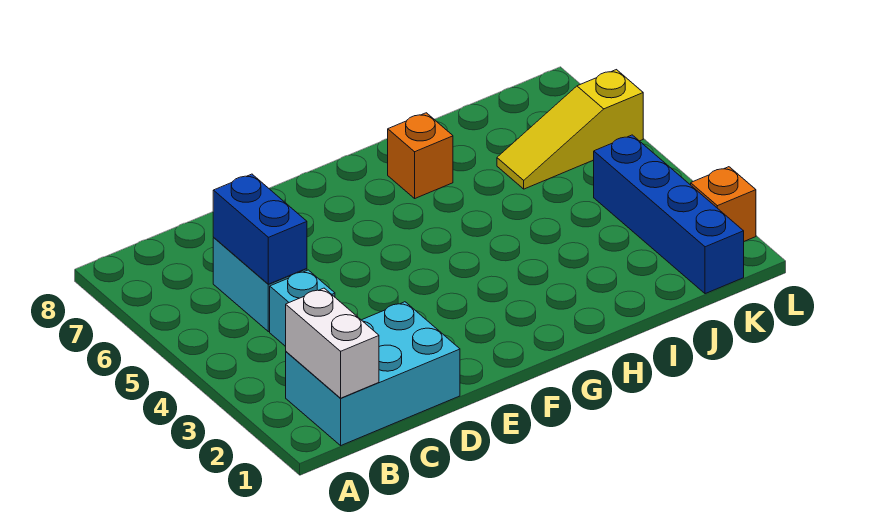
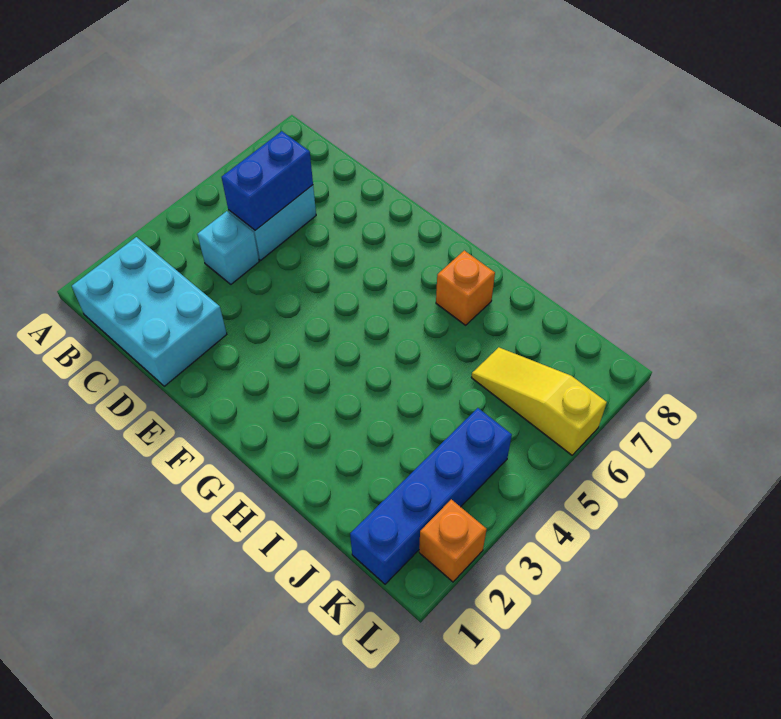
white brick B1:B2 level 2 -> none

